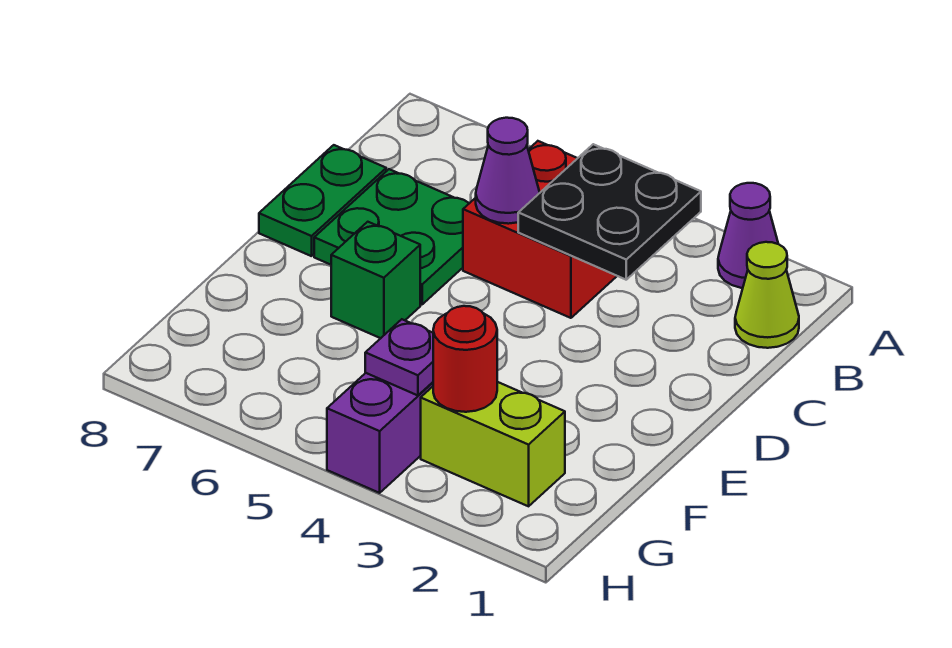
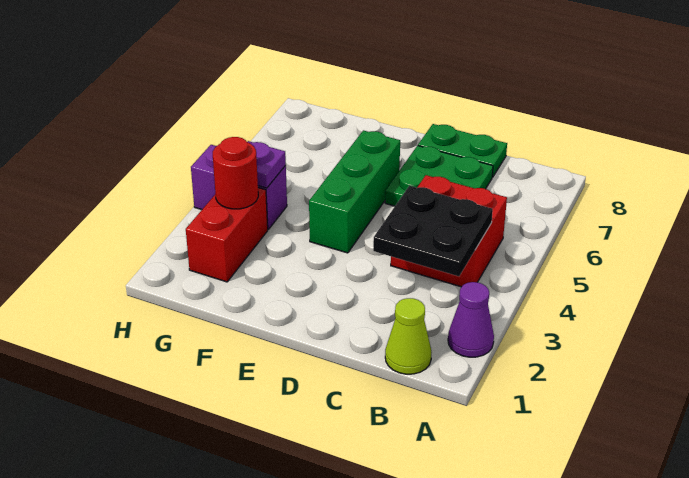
purple cone C5 level 2 -> none
green brick E6 level 1 -> green brick E4:E6 level 1
lime brick G2:G3 level 1 -> red brick G2:G3 level 1

